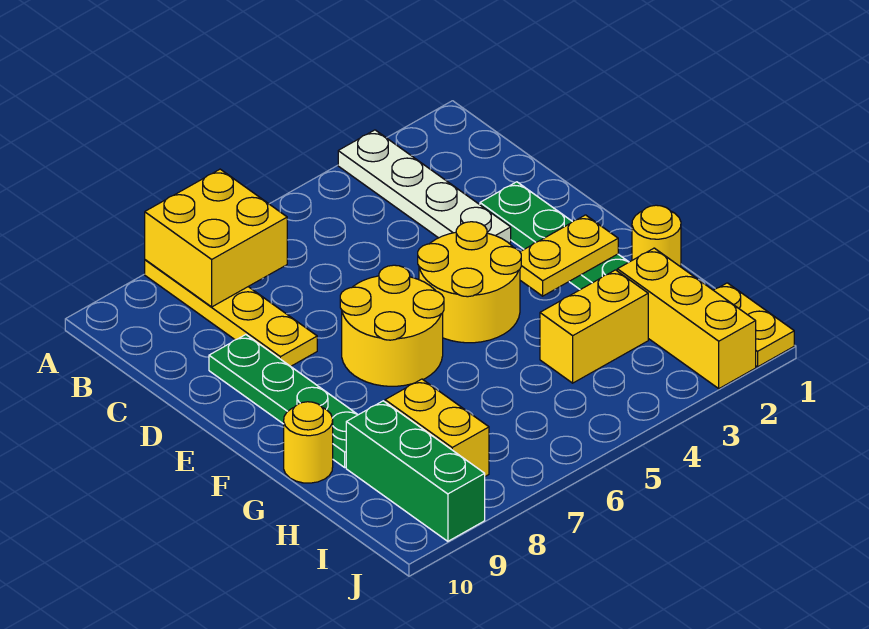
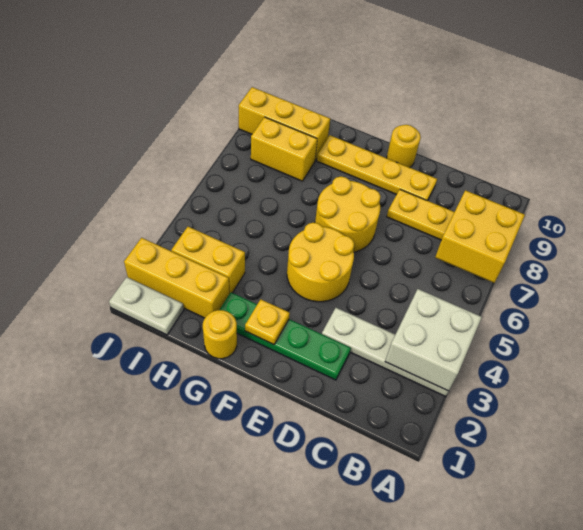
none -> white brick A3:B4 level 2
green plate D9:G9 level 1 -> yellow plate D9:G9 level 1
yellow plate F2:F3 level 2 -> yellow plate F2 level 2
yellow round brick G10 level 1 -> yellow round brick E10 level 1
yellow brick H3:H4 level 1 -> yellow brick H3:I3 level 1
green brick H9:J9 level 1 -> yellow brick H9:J9 level 1
yellow plate I1:J1 level 1 -> white plate I1:J1 level 1

